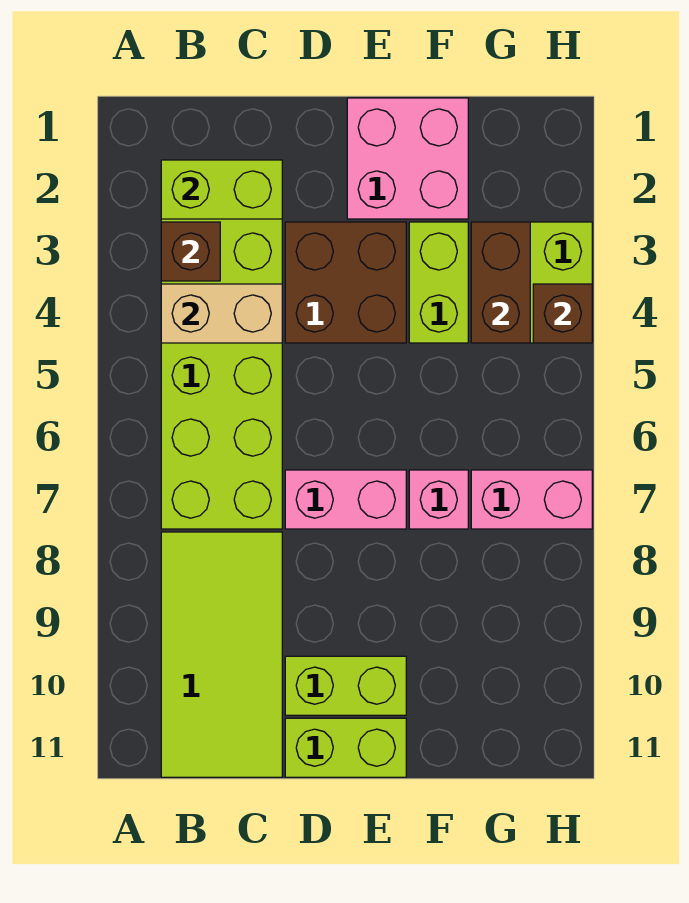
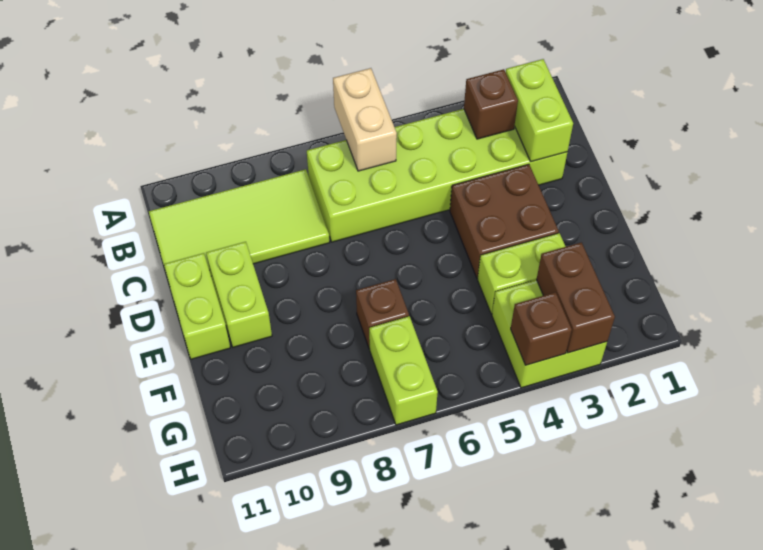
tan brick B4:C4 level 2 -> tan brick A6:B6 level 2
pink brick D7:E7 level 1 -> none
pink brick E1:F2 level 1 -> none
pink brick F7 level 1 -> brown brick F7 level 1
brown brick G3:G4 level 2 -> brown brick G3:H3 level 2
pink brick G7:H7 level 1 -> lime brick G7:H7 level 1

